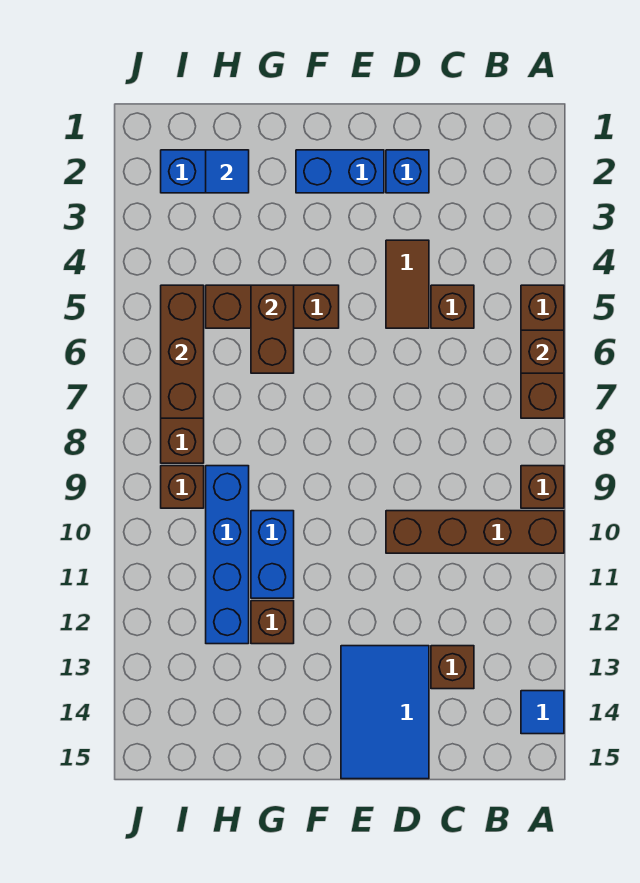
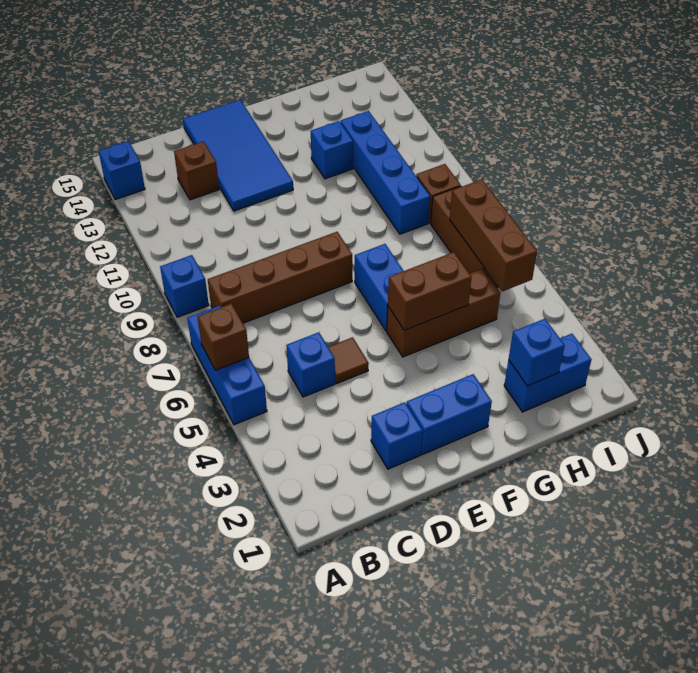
brown brick A5:A7 level 1 -> blue brick A5:A7 level 1
brown brick A9 level 1 -> blue brick A9 level 1
brown brick A10:D10 level 1 -> brown brick B8:E8 level 1
blue tile A14 level 1 -> blue brick A14 level 1
brown brick C5 level 1 -> blue brick C5 level 1
brown tile D4:D5 level 1 -> brown tile D5 level 1
blue tile D13:E15 level 1 -> blue tile D12:E15 level 1
brown brick G5:G6 level 2 -> brown brick F5:G5 level 2
blue brick G10:G11 level 1 -> blue brick F6:F7 level 1
brown brick G12 level 1 -> blue brick G12 level 1
blue tile H2 level 2 -> blue brick H2 level 2

